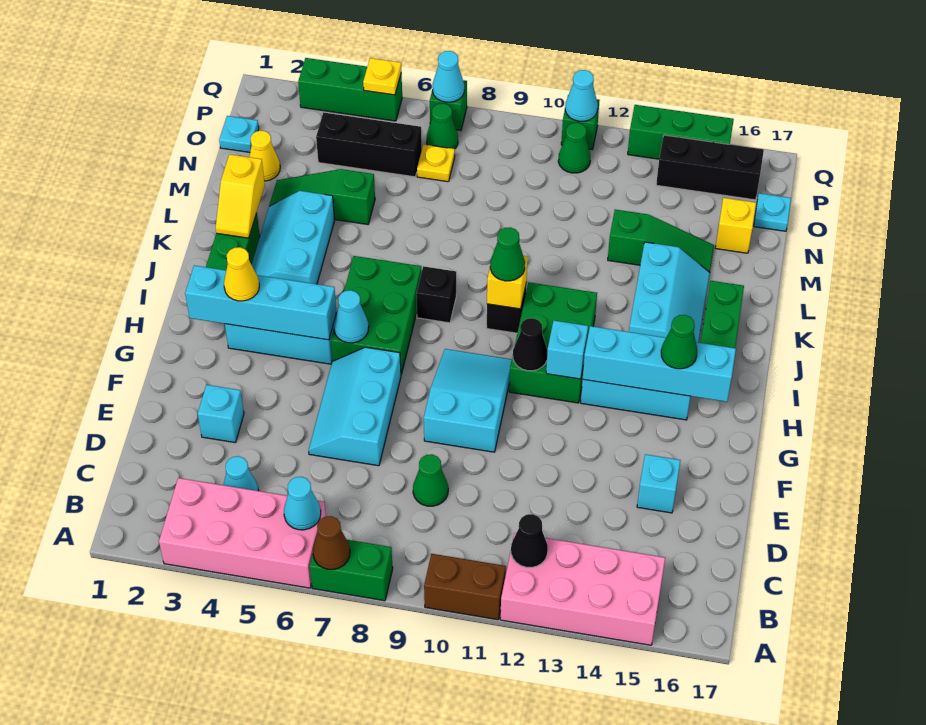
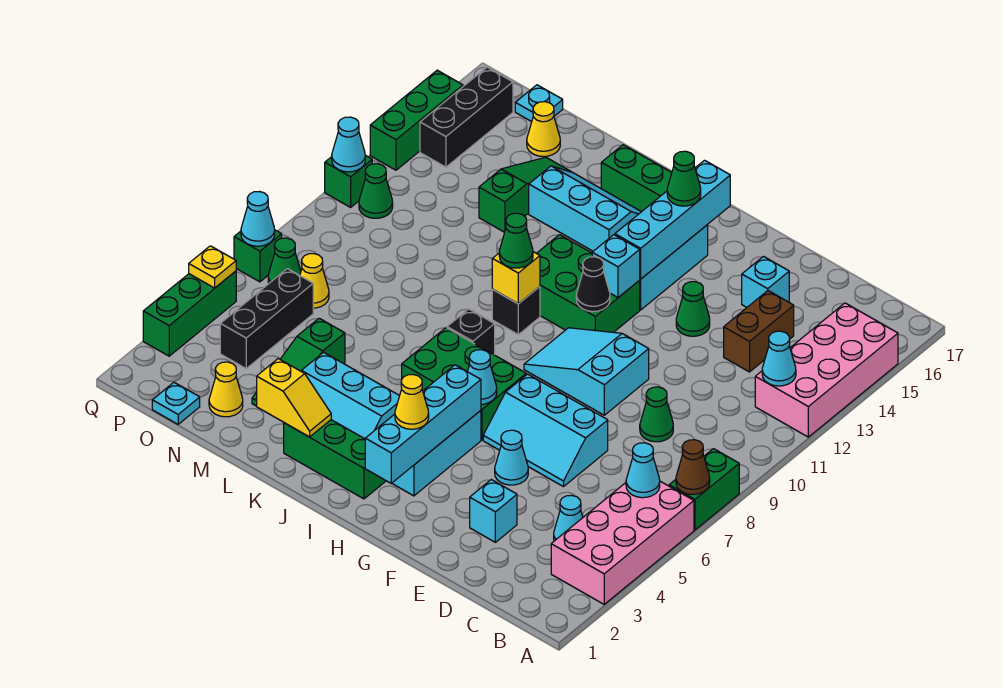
brown brick A10:A11 level 1 -> brown brick D13:D14 level 1
black cone B12 level 2 -> cyan cone B12 level 2
none -> cyan cone F5 level 1
none -> green cone F13 level 1
yellow brick N16 level 1 -> yellow cone N16 level 1
yellow plate O7 level 1 -> yellow cone O7 level 1

